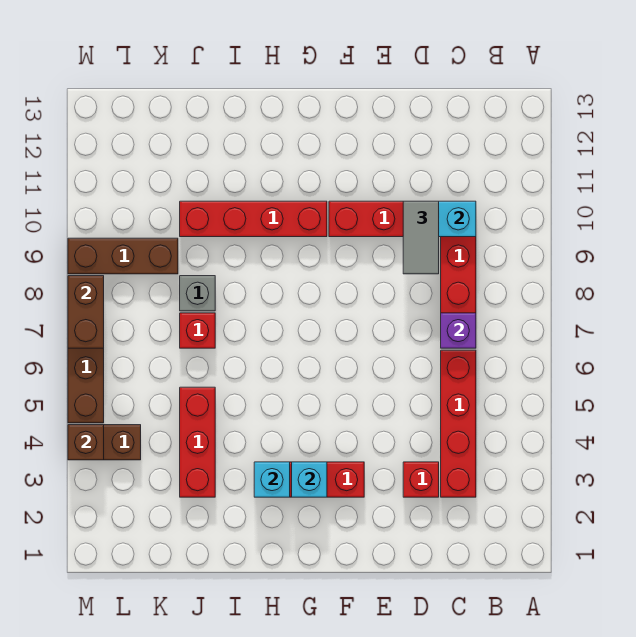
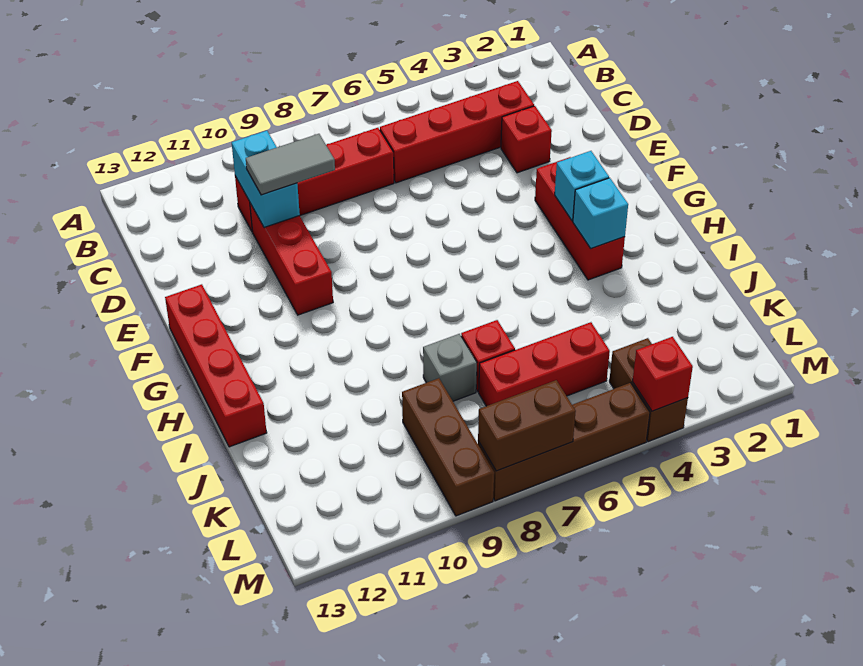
purple brick C7 level 2 -> none
red brick G10:J10 level 1 -> red brick F13:I13 level 1
red brick J3:J5 level 1 -> red brick K5:K7 level 1
brown brick M4 level 2 -> red brick M4 level 2

